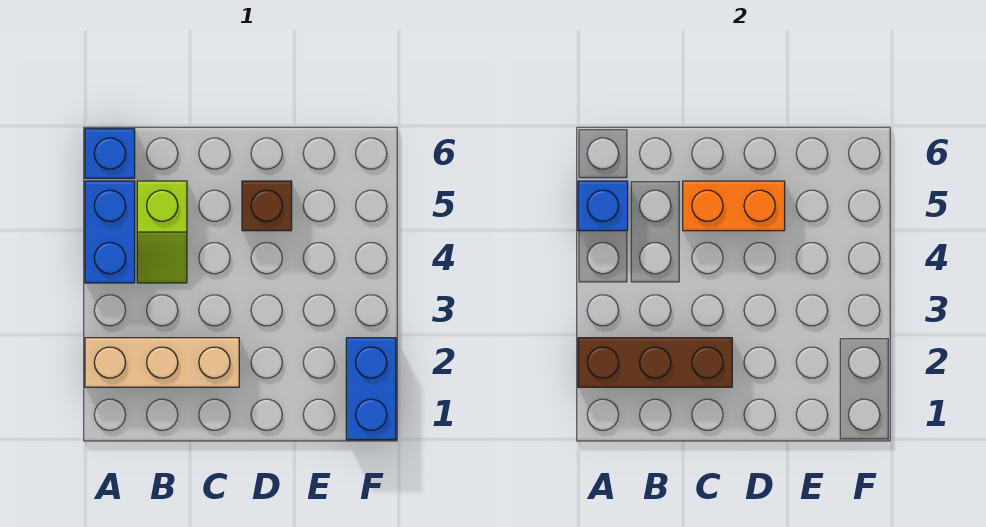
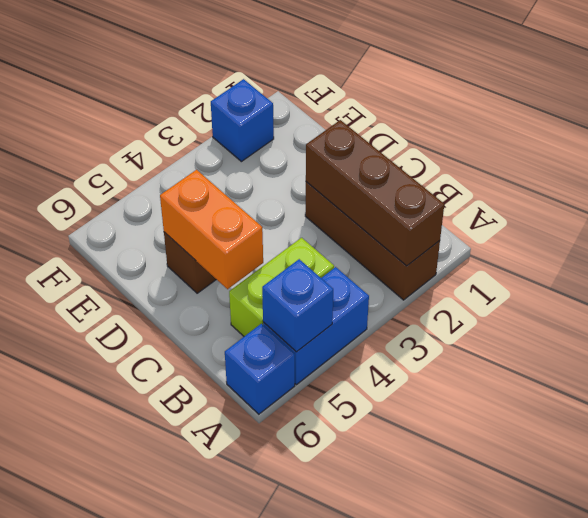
tan brick A2:C2 level 1 -> brown brick A2:C2 level 1
lime slope B4:B5 level 1 top 5 -> lime brick B4:B5 level 1
blue brick F1:F2 level 1 -> blue brick F2 level 1

